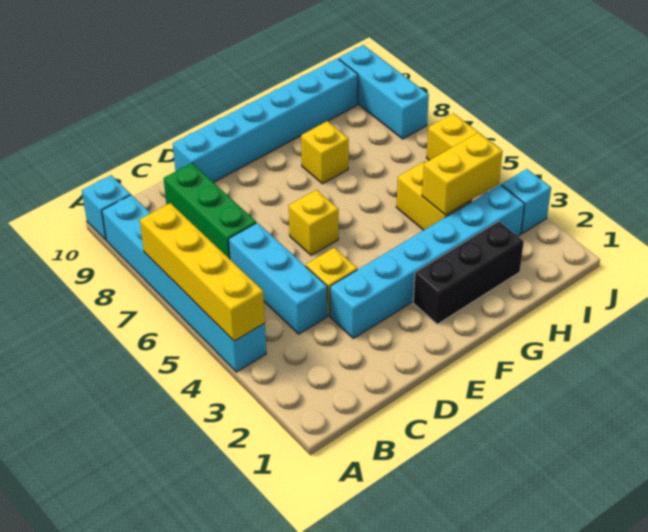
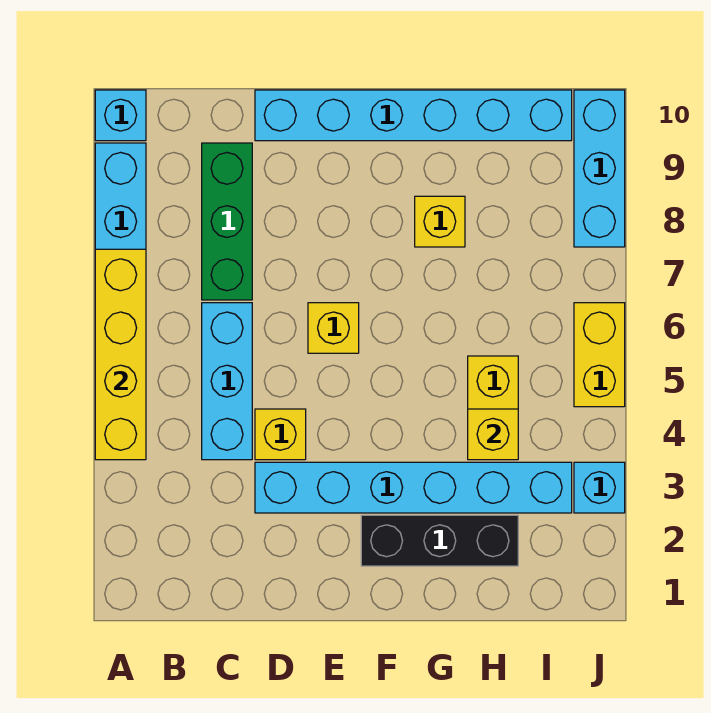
yellow brick H4:I4 level 2 -> yellow brick H4 level 2

